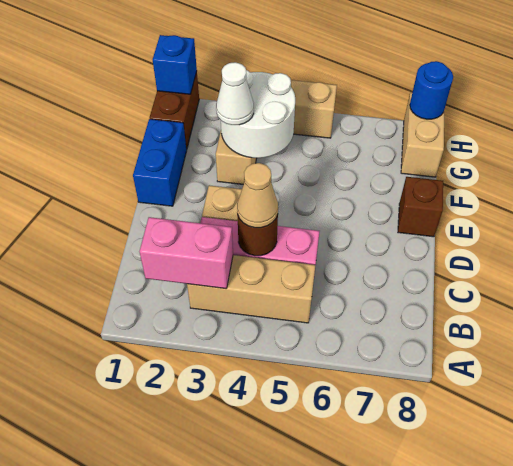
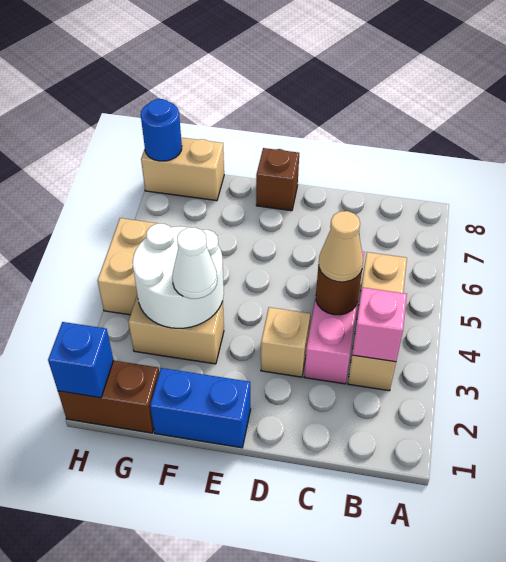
pink brick B2:B3 level 2 -> pink brick B3 level 2

